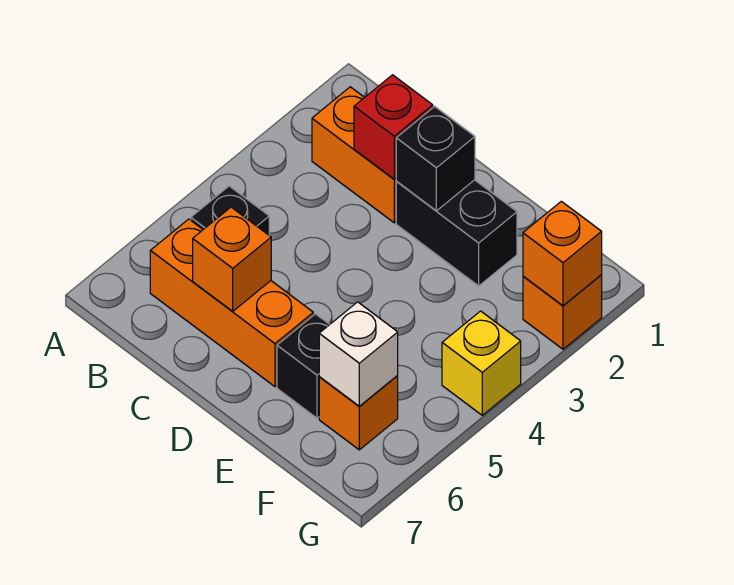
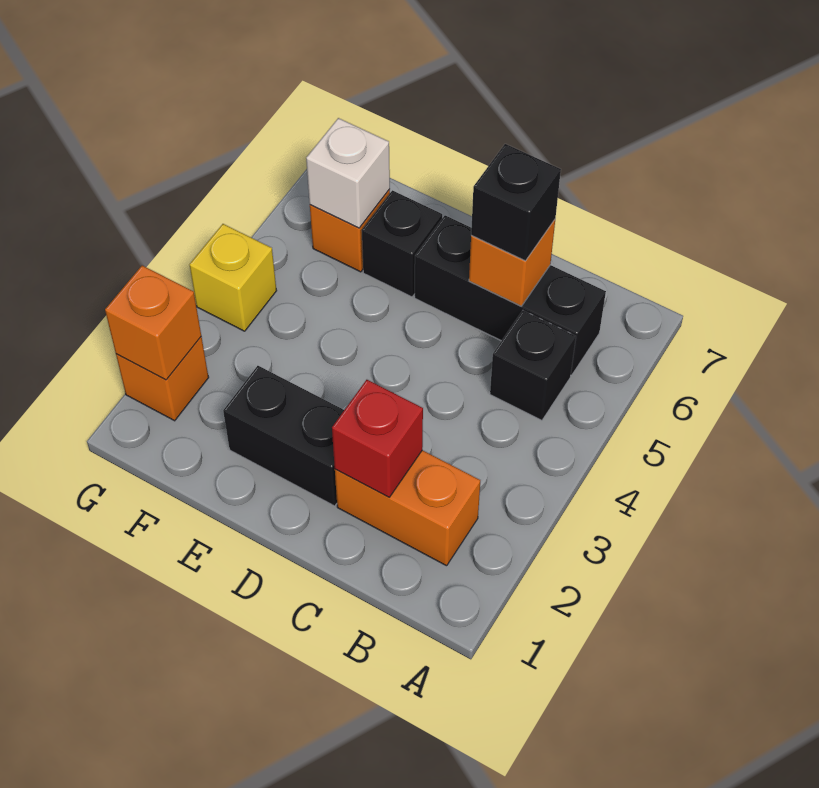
orange brick B6:D6 level 1 -> black brick B6:D6 level 1
black brick D2 level 2 -> black brick C6 level 3

